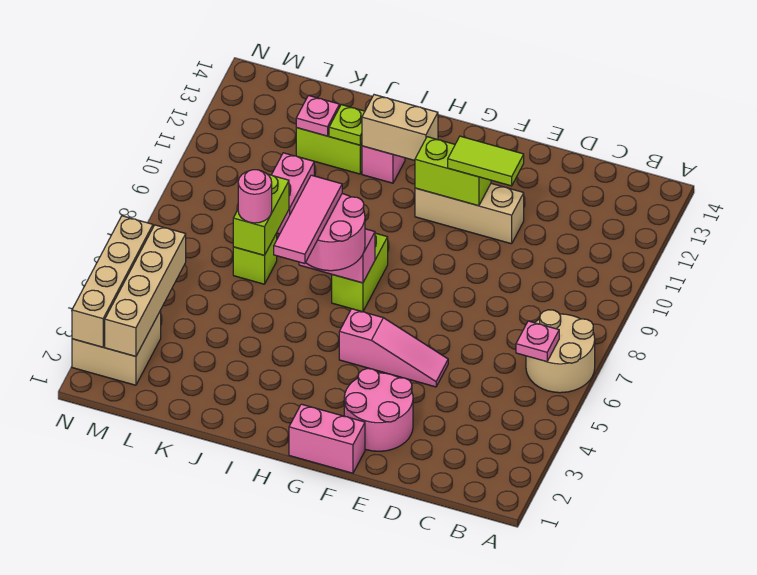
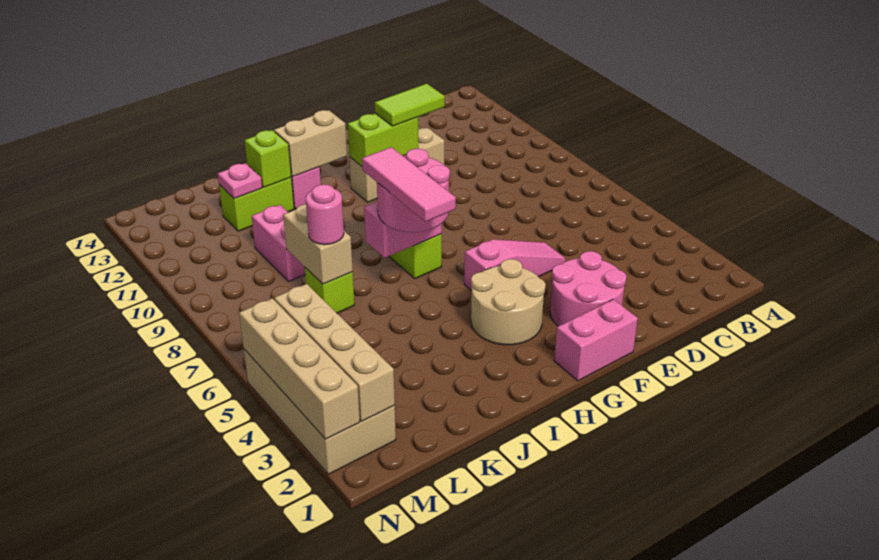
tan round brick A6:B7 level 1 -> tan round brick G3:H4 level 1
pink plate B6 level 2 -> none
lime plate J12 level 2 -> lime brick J12 level 2
lime brick K7:K8 level 2 -> tan brick K7:K8 level 2
tan brick M2:N3 level 1 -> tan brick M2:N5 level 1

